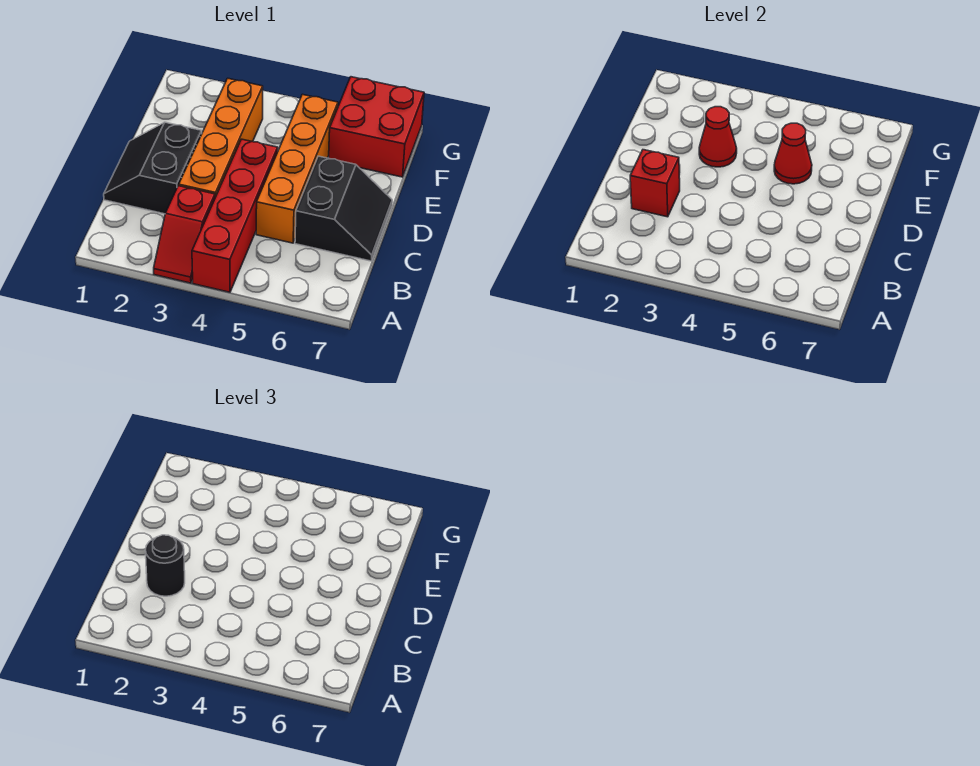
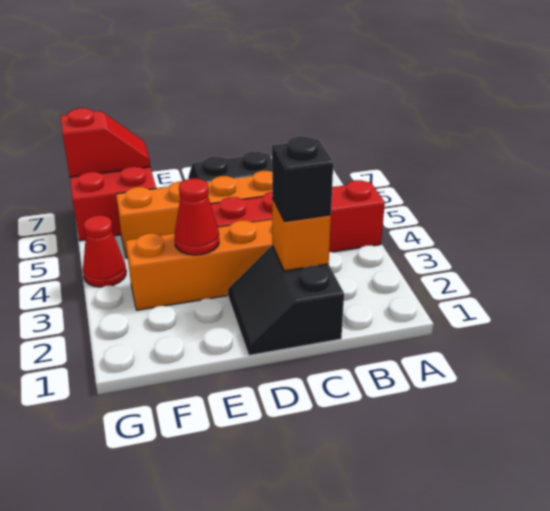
red slope A3:B3 level 1 top B -> red slope F7:G7 level 2 top G
black slope C1:D2 level 1 top 2 -> black slope C1:D2 level 1 top C
red brick C2 level 2 -> orange brick C2 level 2
black round brick C2 level 3 -> black brick C2 level 3
red cone E5 level 2 -> red cone G4 level 1

